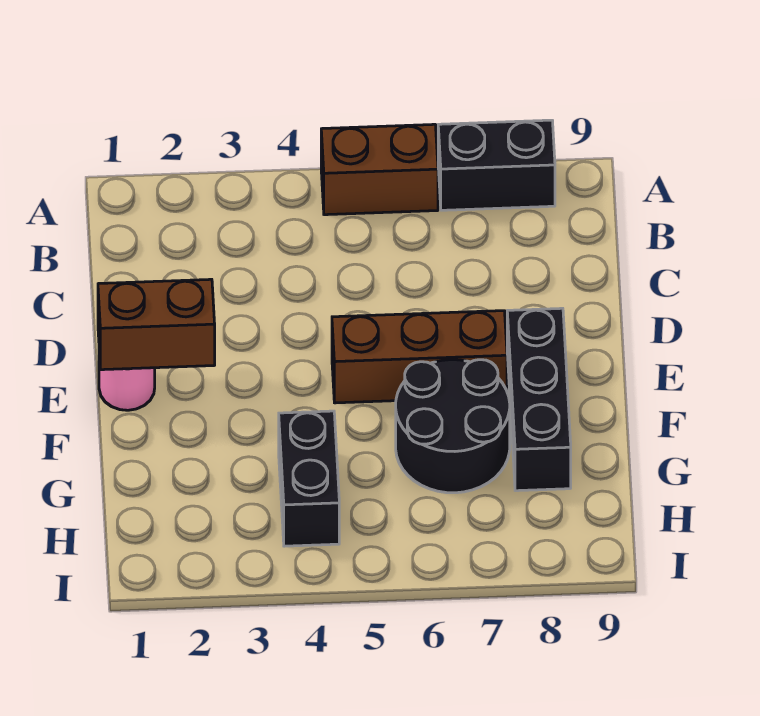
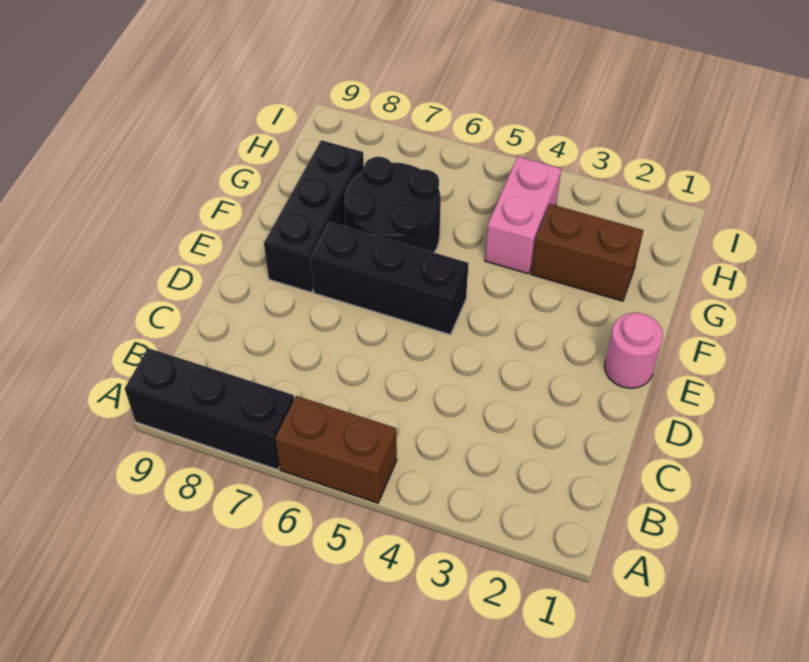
black brick A7:A8 level 1 -> black brick A7:A9 level 1
brown brick E1:E2 level 2 -> brown brick G2:G3 level 1
brown brick E5:E7 level 1 -> black brick E5:E7 level 1
black brick G4:H4 level 1 -> pink brick G4:H4 level 1

